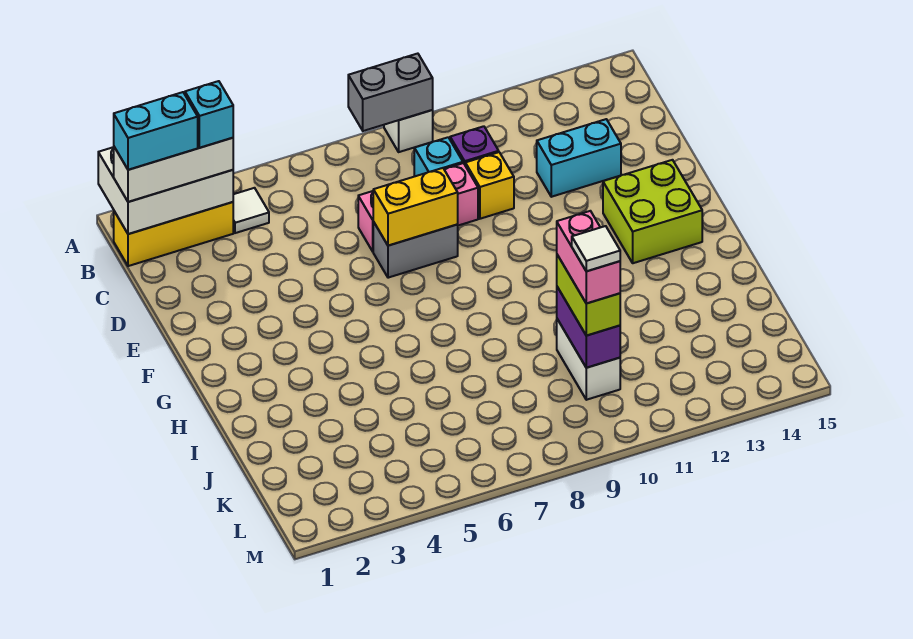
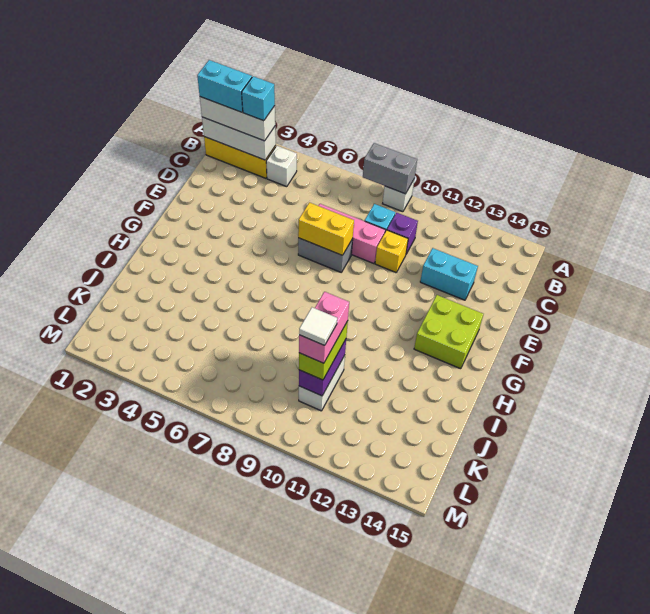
white brick A1:B3 level 2 -> white brick B1:B3 level 2
white tile B4 level 1 -> white brick B4 level 1

